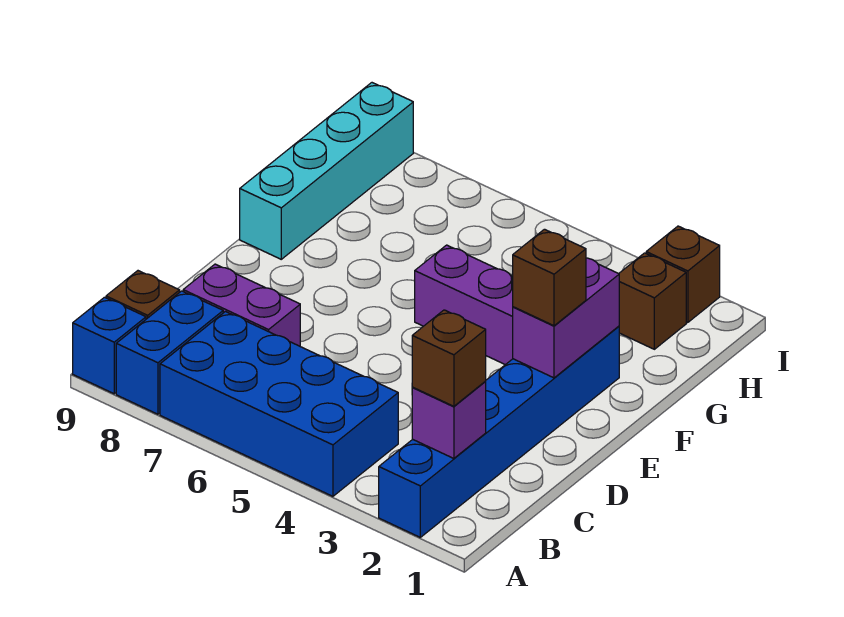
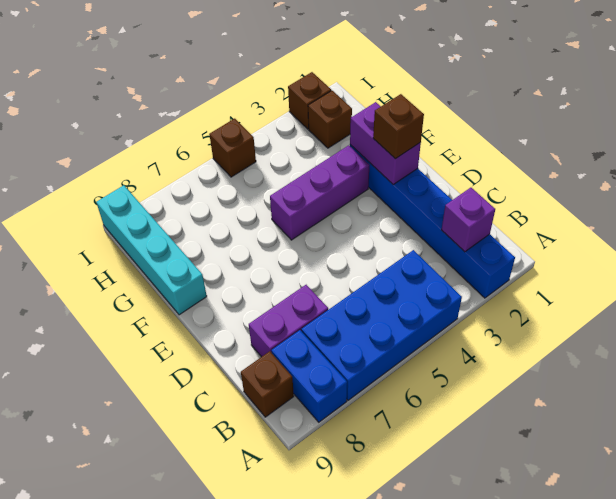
blue brick A9 level 1 -> none
brown brick B2 level 3 -> brown brick I5 level 1

